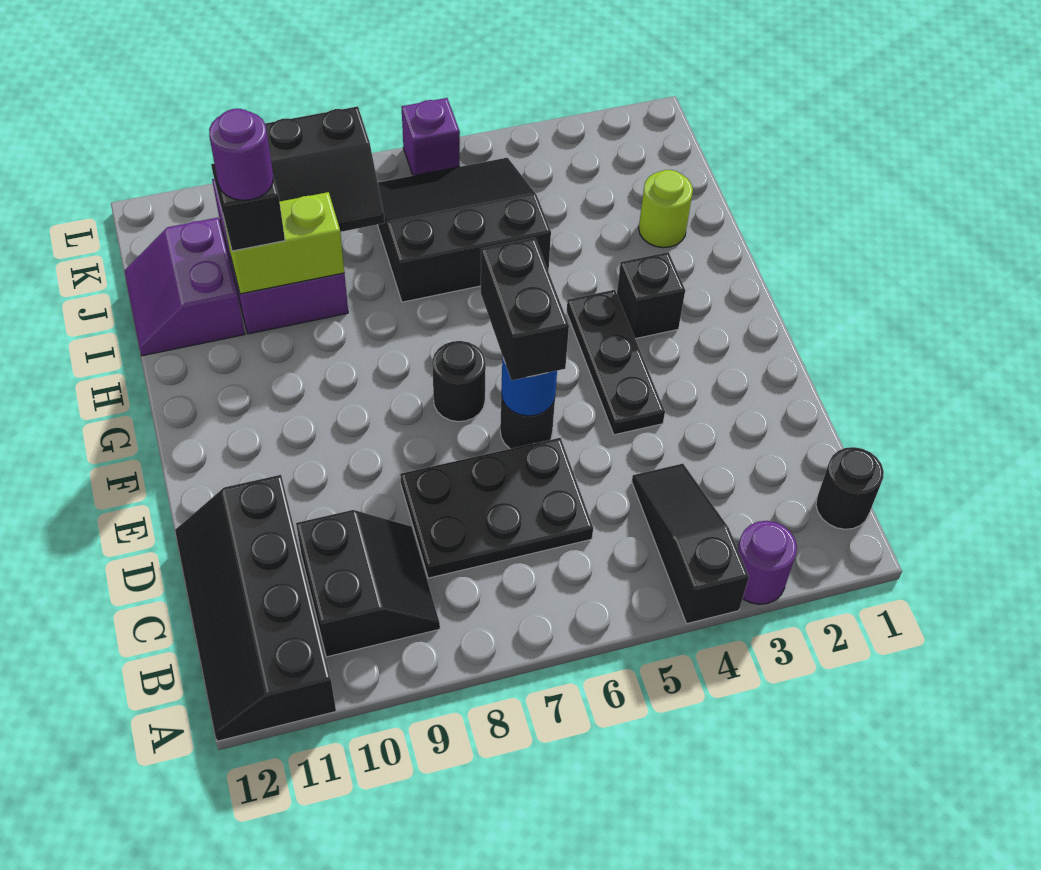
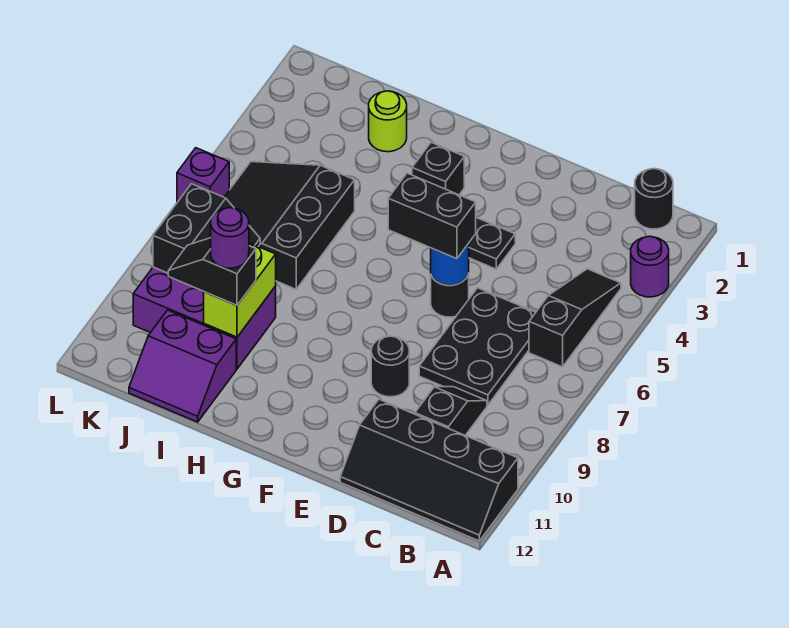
black slope A4:C4 level 1 top A -> black slope B4:B6 level 1 top 6
black slope B9:C10 level 1 top 10 -> black slope C9:C10 level 1 top 10
black round brick F7 level 1 -> black round brick E9 level 1

